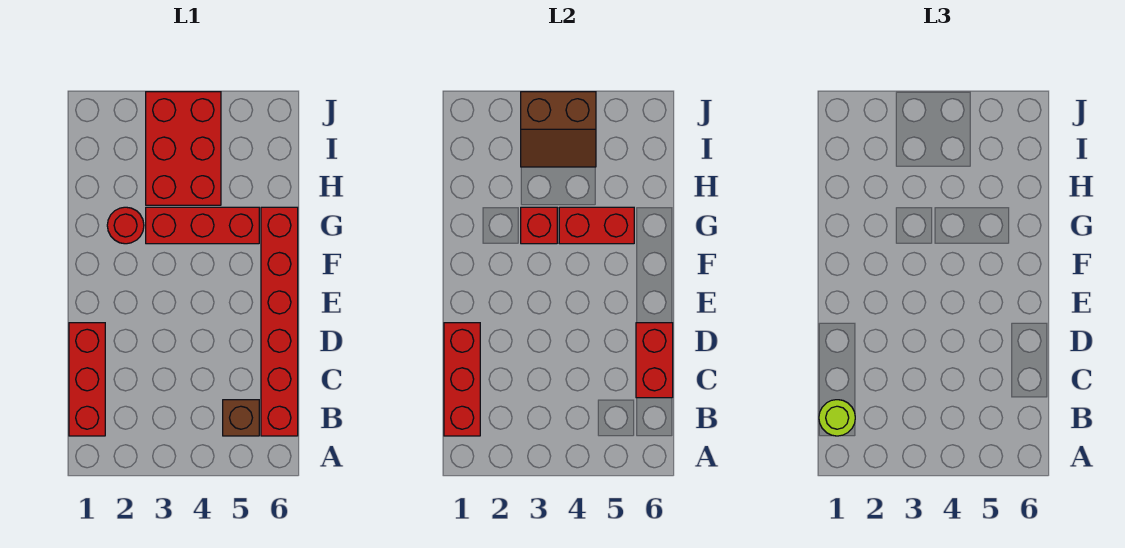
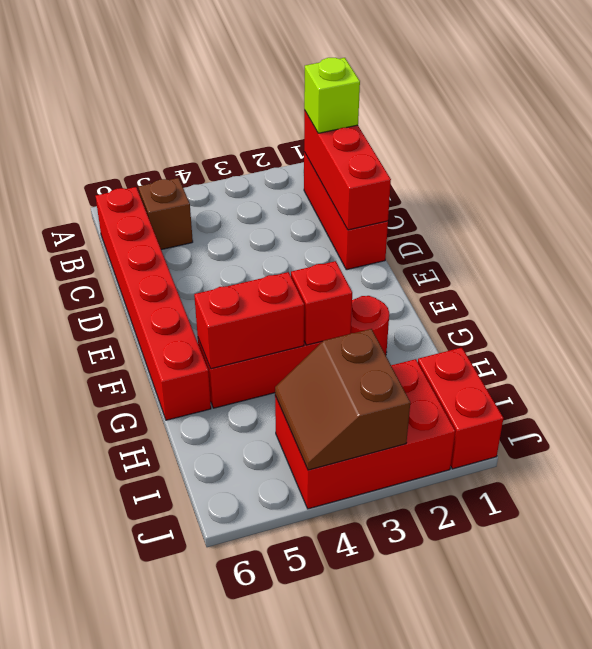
lime round brick B1 level 3 -> lime brick B1 level 3
red brick C6:D6 level 2 -> red brick I1:J1 level 1
red brick H3:J4 level 1 -> red brick I2:J4 level 1
brown slope I3:J4 level 2 top J -> brown slope I3:J4 level 2 top 3

